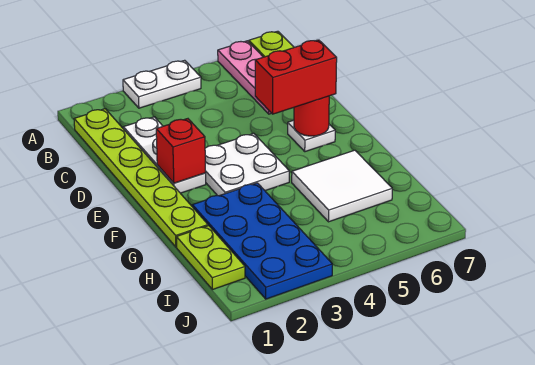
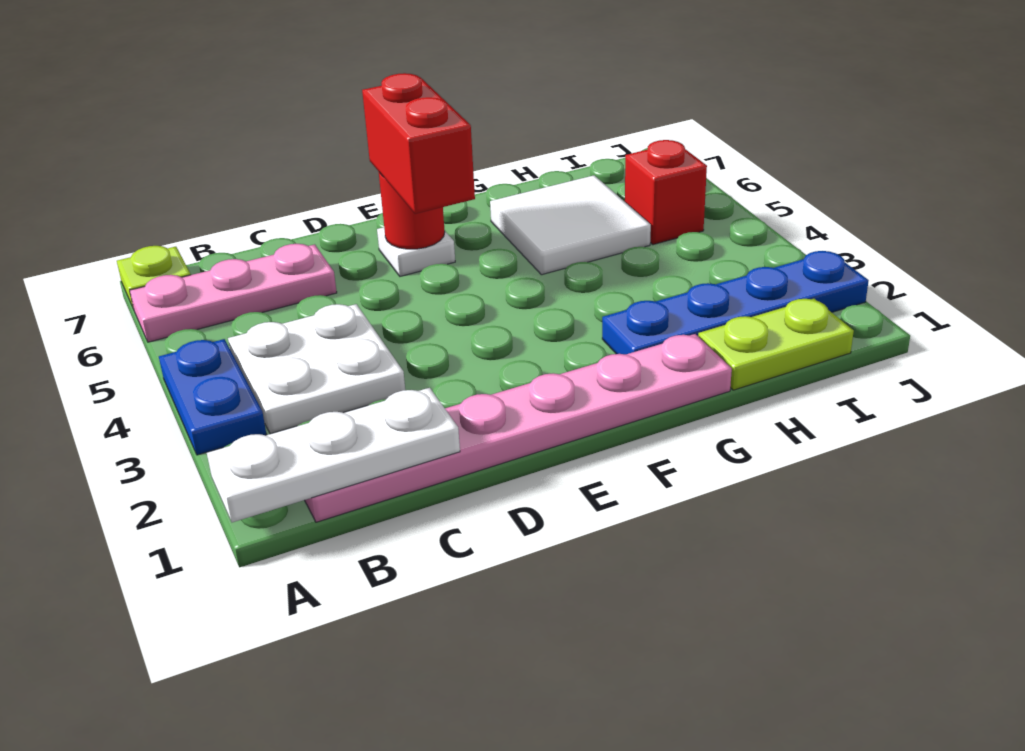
white plate A3:A4 level 1 -> blue plate A3:A4 level 1
lime plate B1:G1 level 1 -> pink plate B1:G1 level 1
white plate C2:E2 level 1 -> white plate A1:C1 level 2
red brick E2 level 2 -> red brick I5 level 1
white plate E3:F4 level 1 -> white plate B3:C4 level 1
blue plate G2:J3 level 1 -> blue plate G2:J2 level 1

